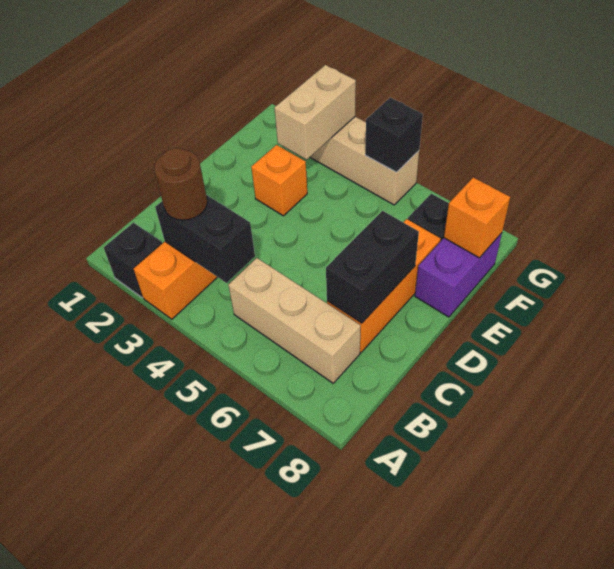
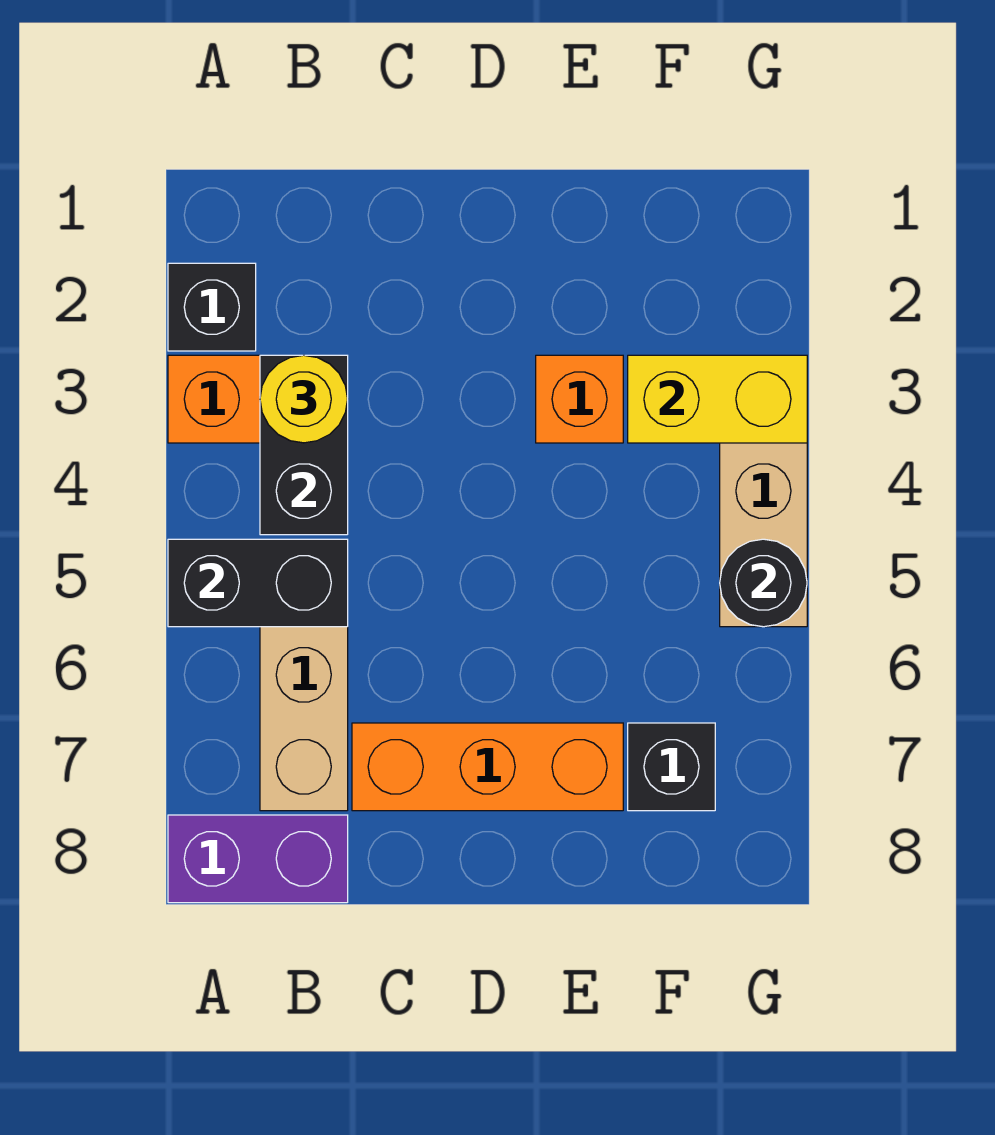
brown round brick B3 level 3 -> yellow round brick B3 level 3
black brick C7:D7 level 2 -> black brick A5:B5 level 2
purple brick E8:F8 level 1 -> purple brick A8:B8 level 1
tan brick F3:G3 level 2 -> yellow brick F3:G3 level 2
orange brick F8 level 2 -> none
black brick G5 level 2 -> black round brick G5 level 2

